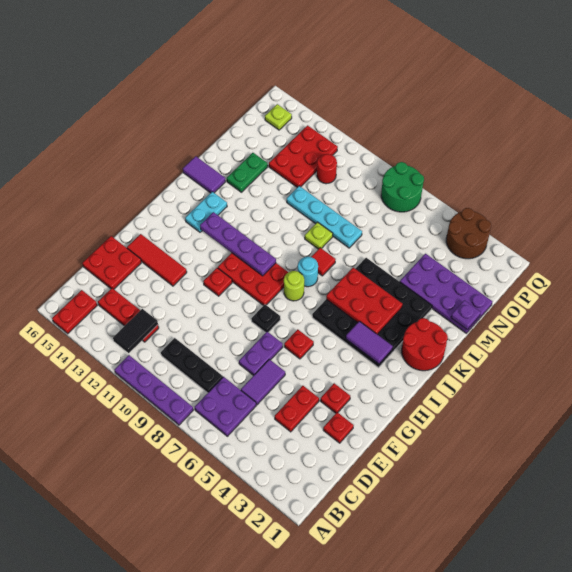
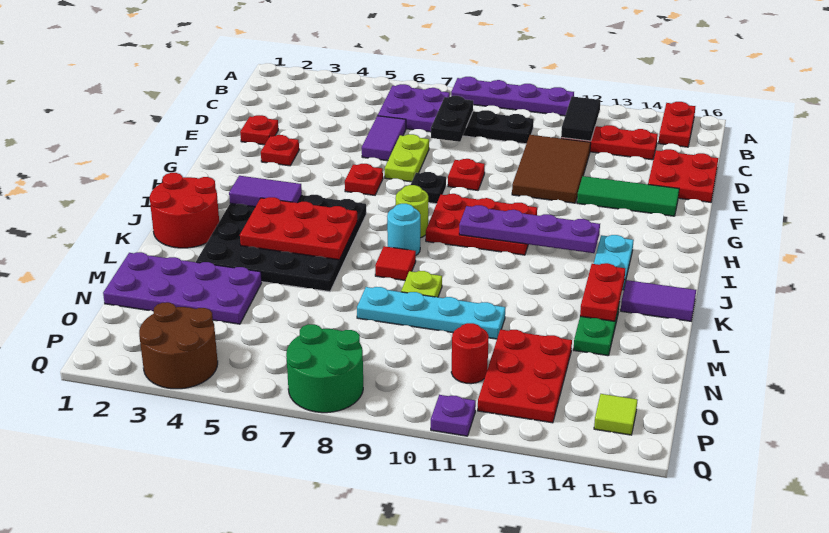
none -> black plate C8:D8 level 2
red plate D4:E4 level 1 -> red plate K14:L14 level 2
none -> brown tile D11:F12 level 1
purple plate E7:F7 level 1 -> lime plate E7:F7 level 1
red tile F13:F15 level 1 -> green tile F13:F15 level 1
red plate G11 level 1 -> red plate F9 level 1
purple plate M1 level 2 -> purple plate Q11 level 1
lime plate P15 level 1 -> lime tile P15 level 1

